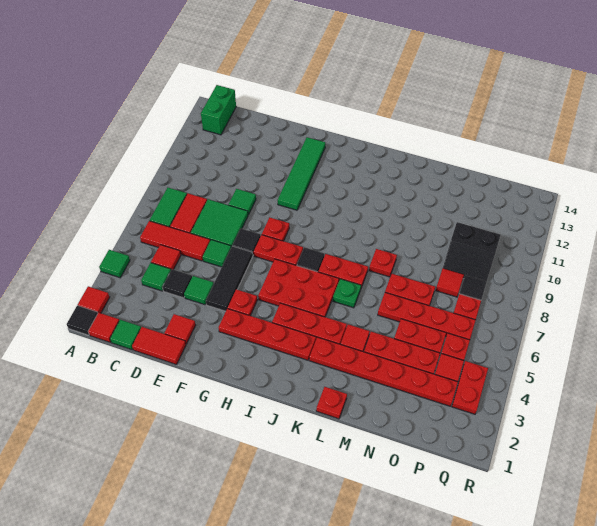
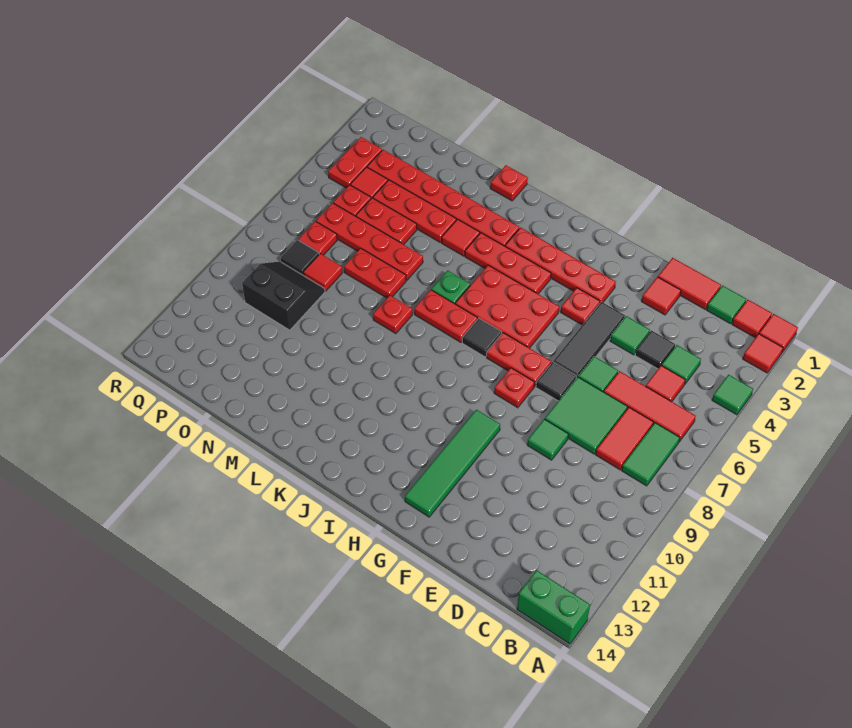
black tile A1 level 1 -> red tile A1 level 1
green brick B13:B14 level 1 -> green brick A14:B14 level 1

